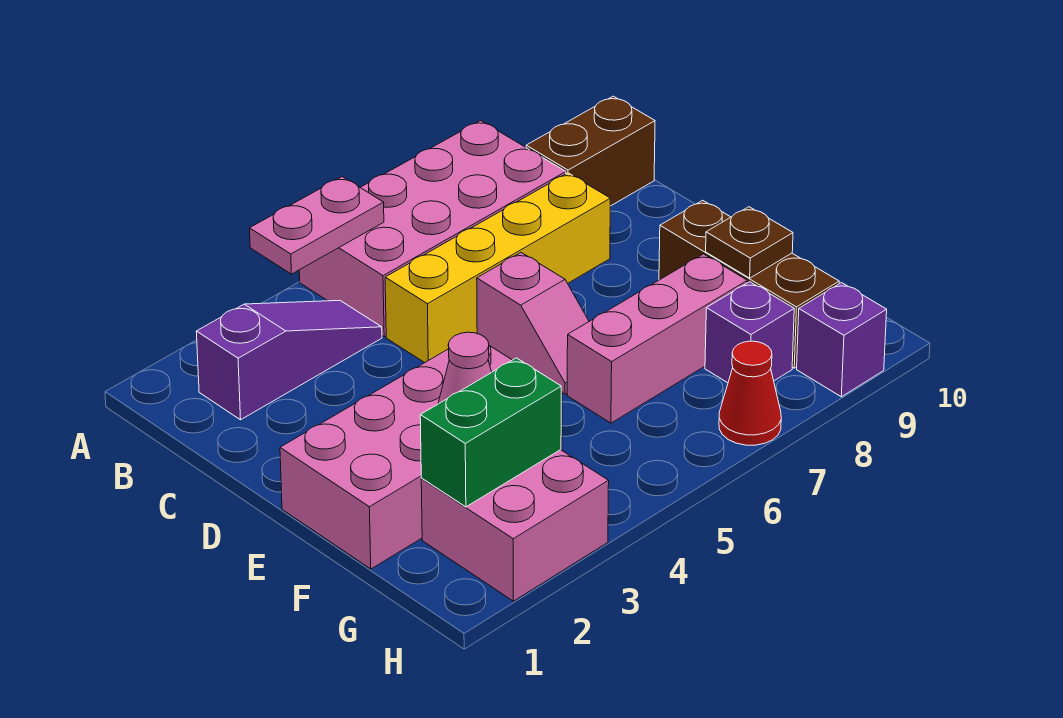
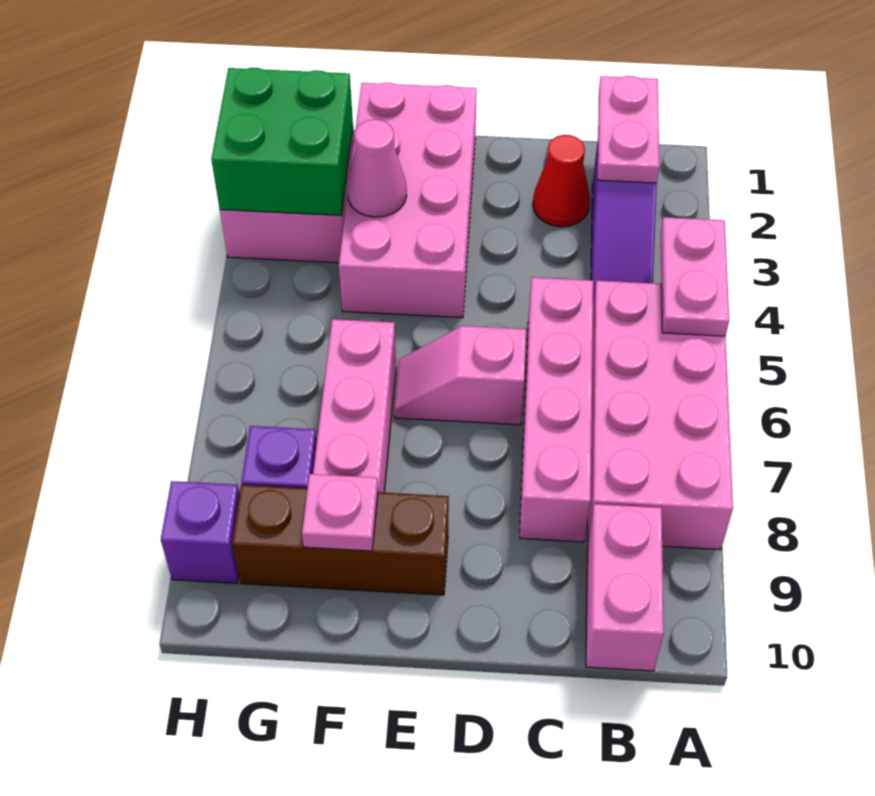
none -> pink plate B1:B2 level 2
brown brick B9:B10 level 1 -> pink brick B9:B10 level 1
yellow brick C5:C8 level 1 -> pink brick C5:C8 level 1
brown plate F9 level 2 -> pink plate F9 level 2
green brick G2:G3 level 2 -> green brick G2:H3 level 2
red cone H7 level 1 -> red cone C2 level 1

